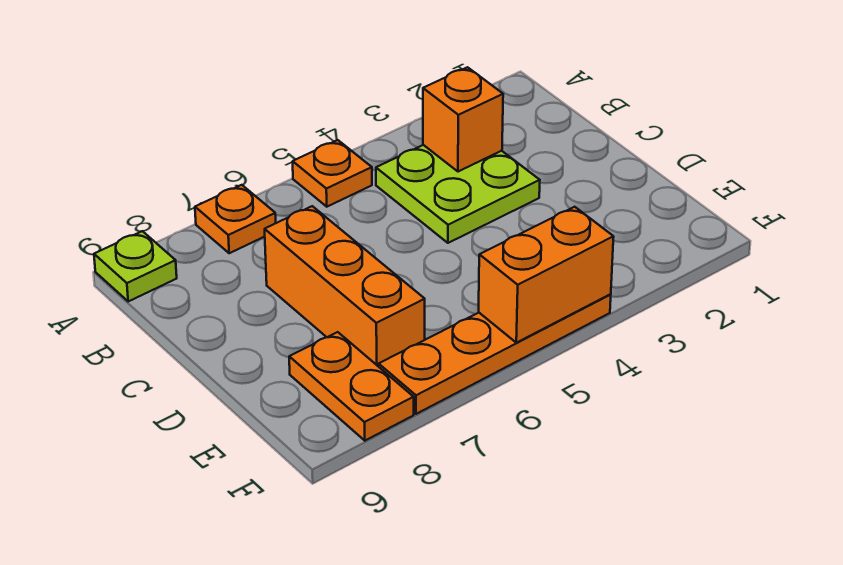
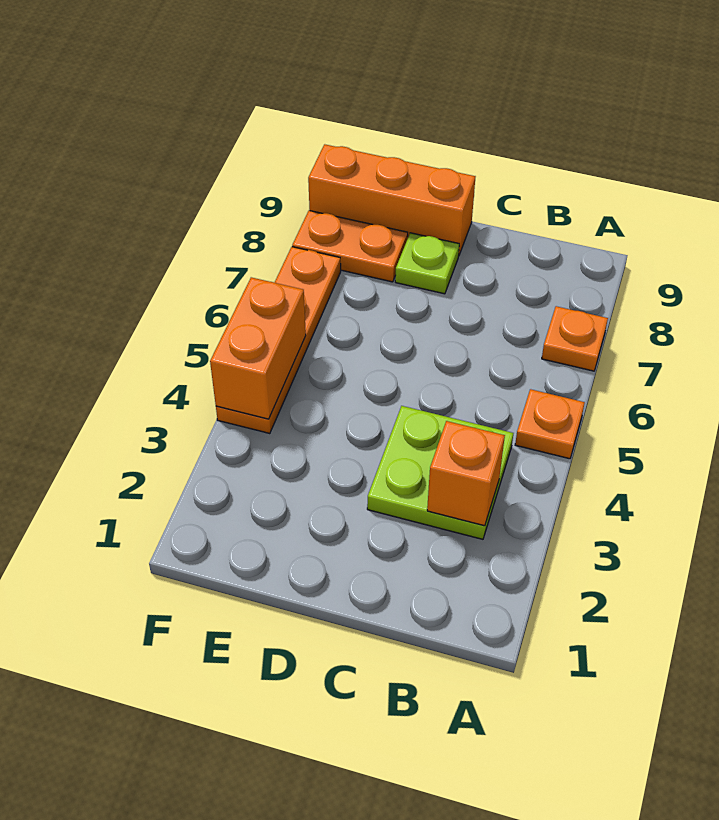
lime plate A9 level 1 -> lime plate D8 level 1
orange brick C7:E7 level 1 -> orange brick D9:F9 level 1

